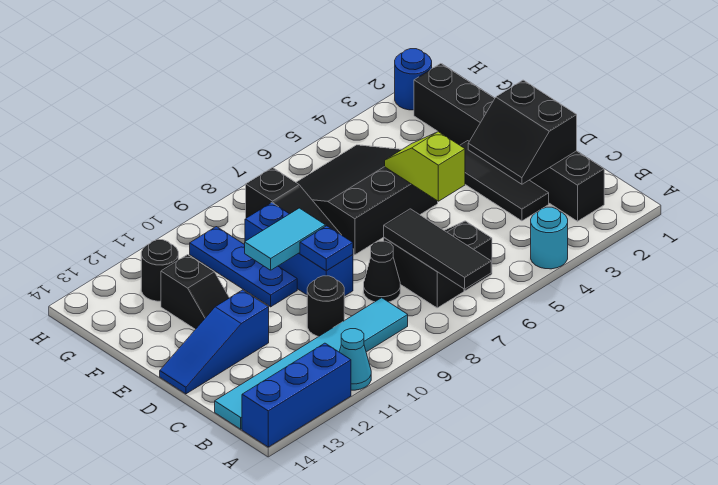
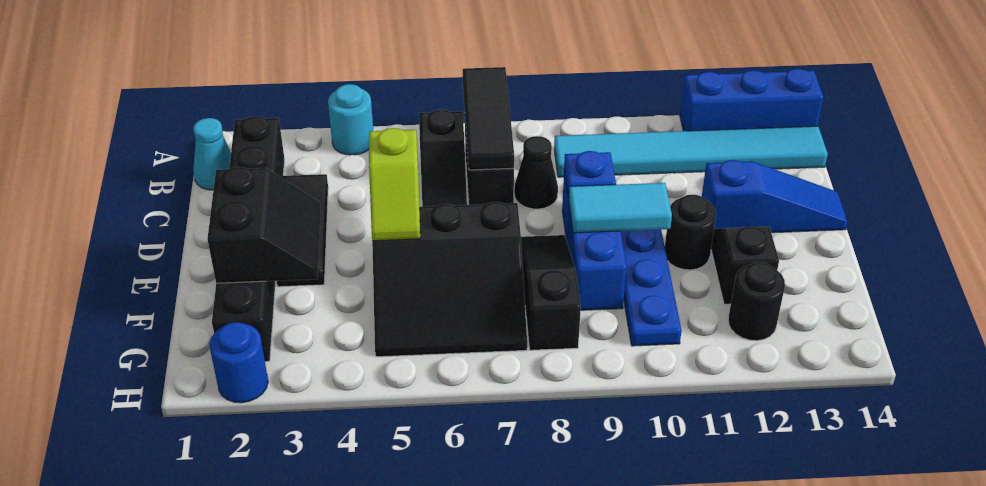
cyan cone A11 level 1 -> cyan cone B1 level 1
black slope C2:D3 level 2 top 2 -> black slope E2:F3 level 2 top 2
black round brick C10 level 1 -> black round brick E11 level 1

